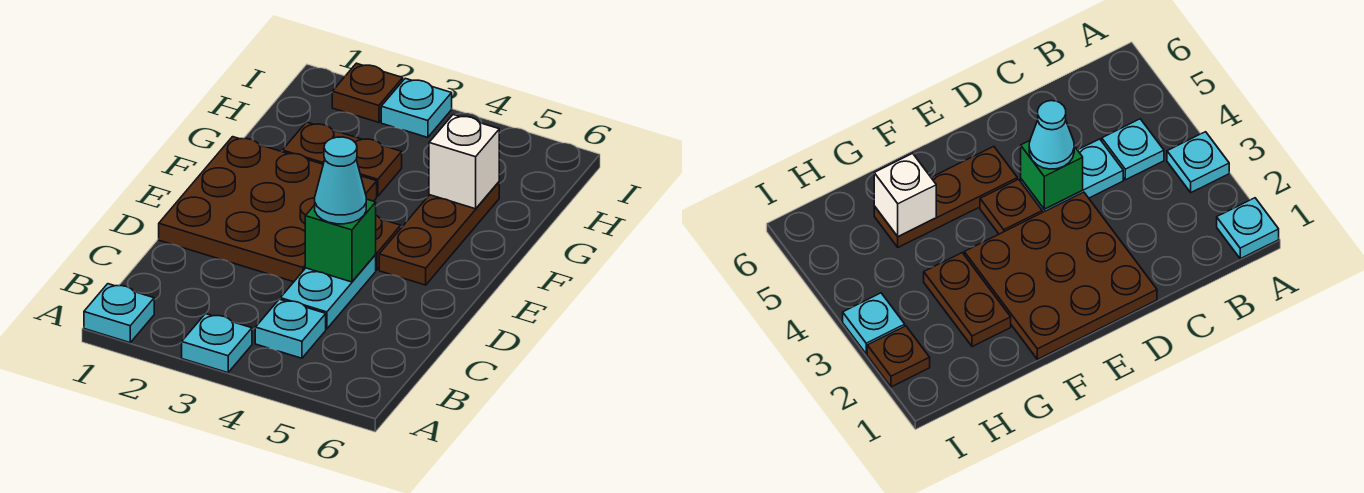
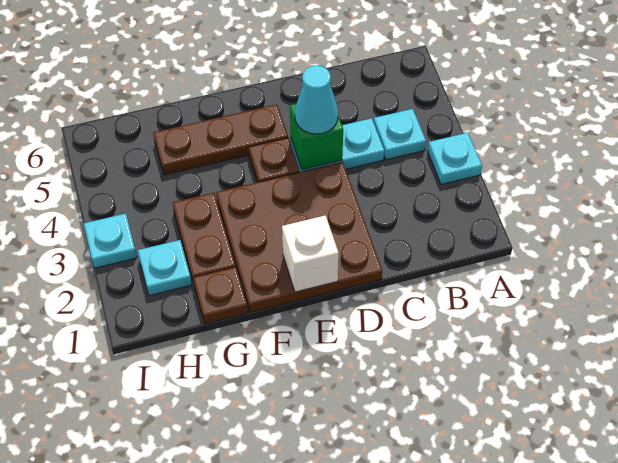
cyan plate A1 level 1 -> cyan plate H2 level 1
white brick G5 level 2 -> white brick E1 level 2
brown plate I2 level 1 -> brown plate G1 level 1

